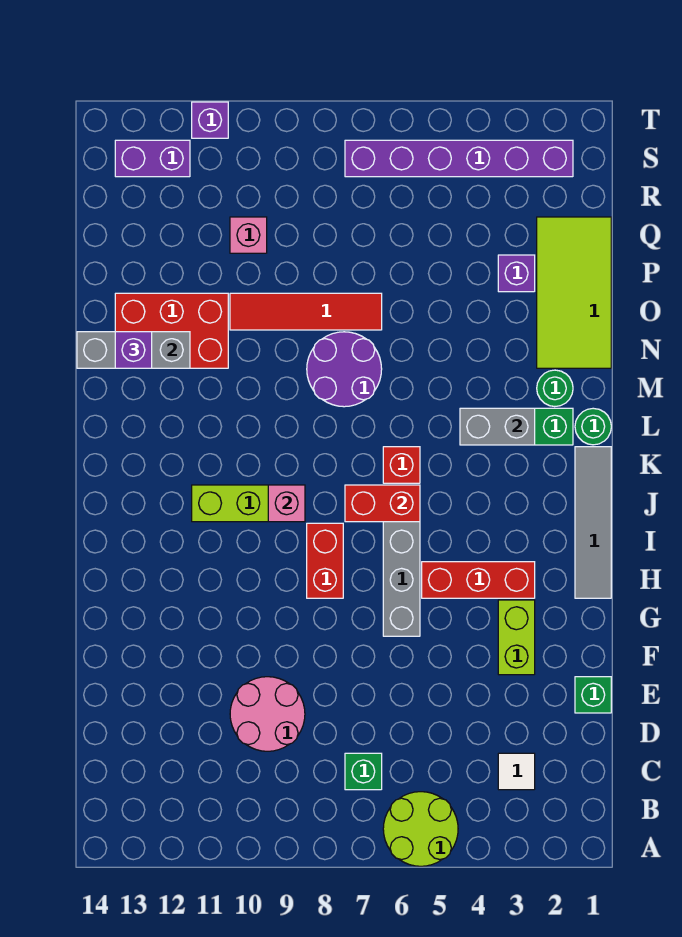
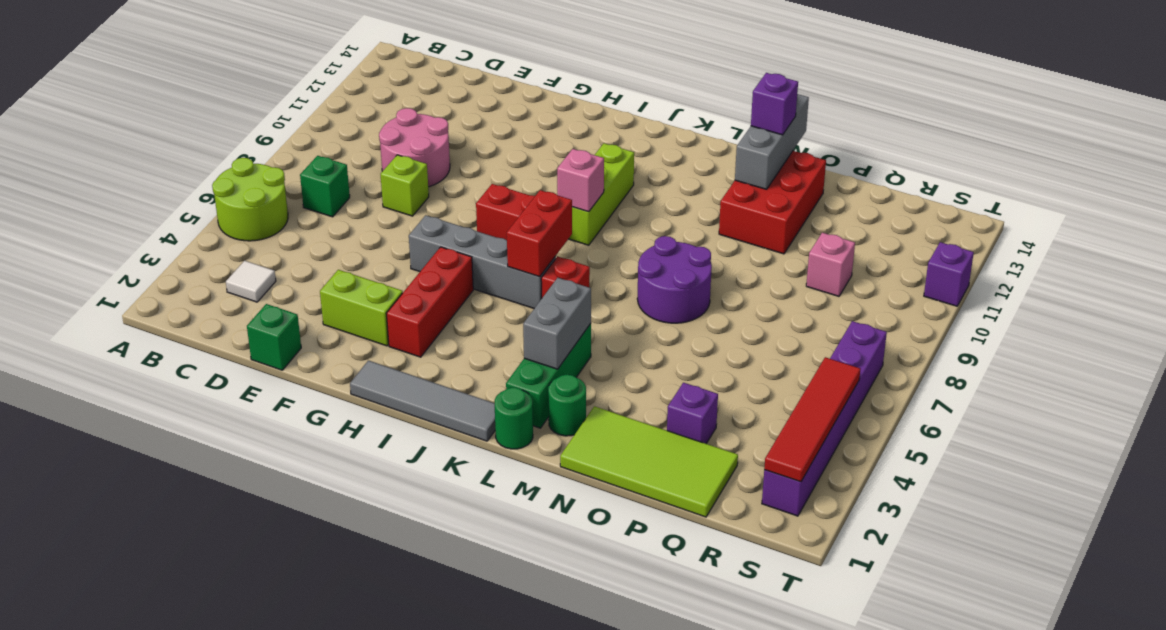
none -> lime brick E8 level 1
red tile O7:O10 level 1 -> red tile S2:S5 level 2
purple brick S12:S13 level 1 -> none

